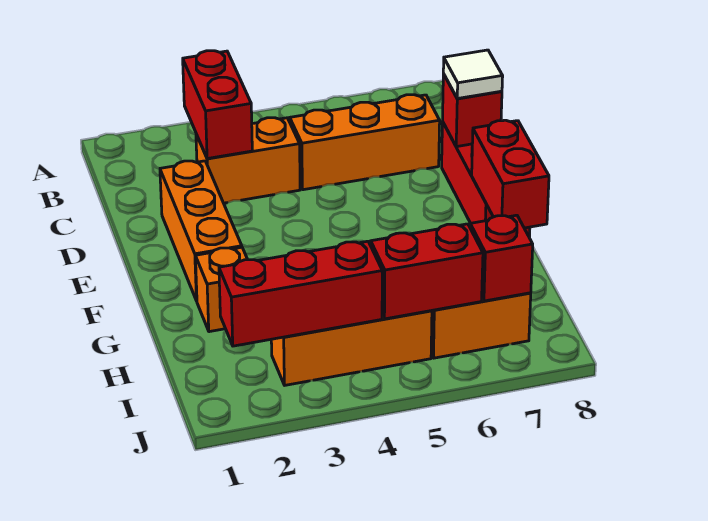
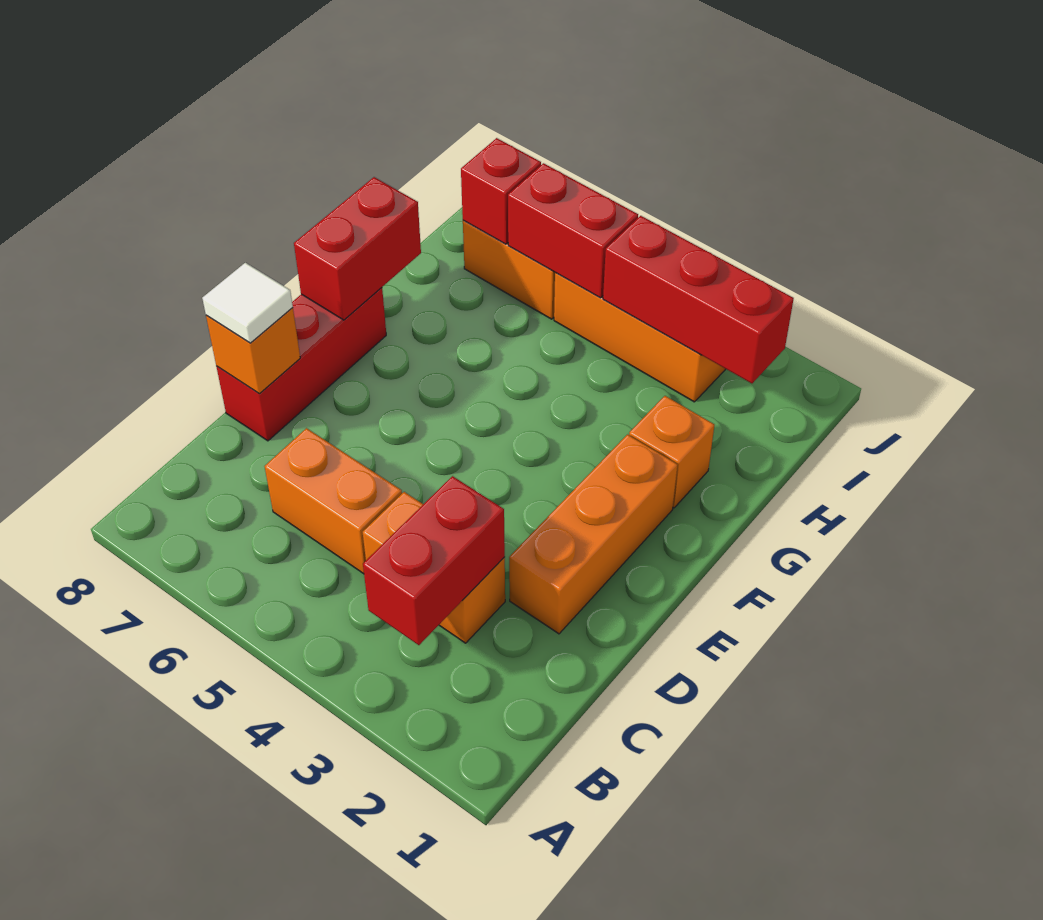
orange brick C5:C7 level 1 -> orange brick C5:C6 level 1
red brick D8 level 2 -> orange brick D8 level 2

